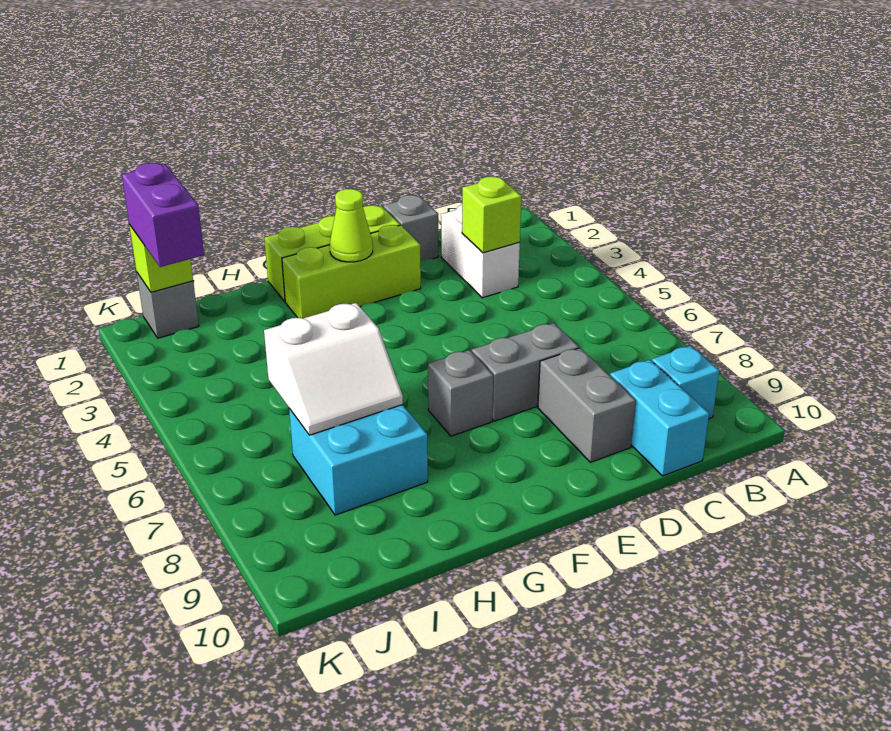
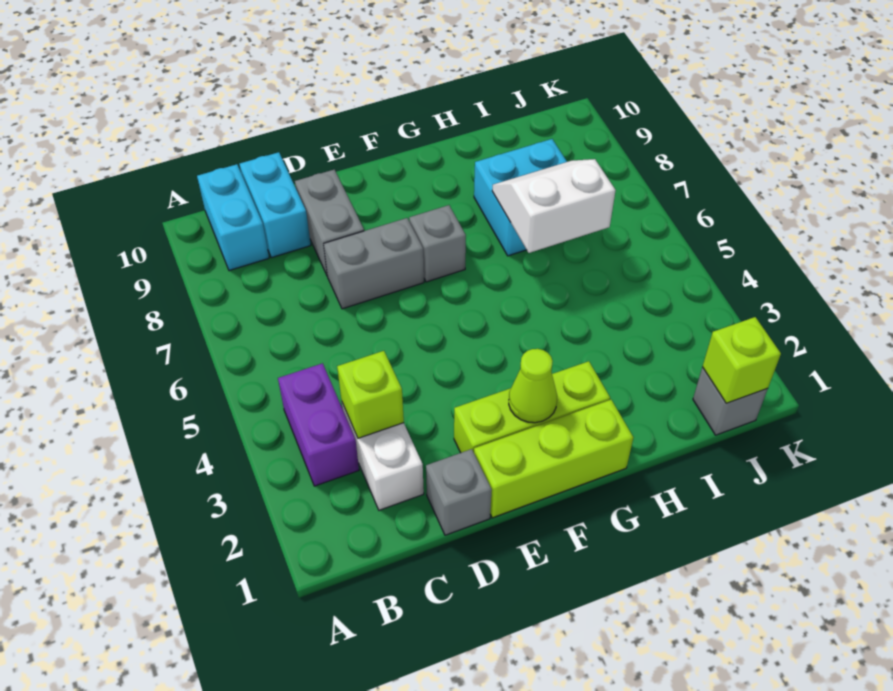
cyan brick B9 level 1 -> cyan brick B9:B10 level 1
purple brick J1:J2 level 3 -> purple brick B3:B4 level 1

